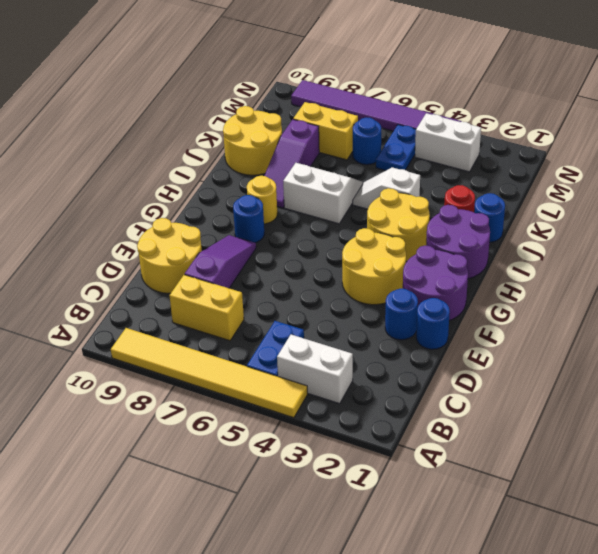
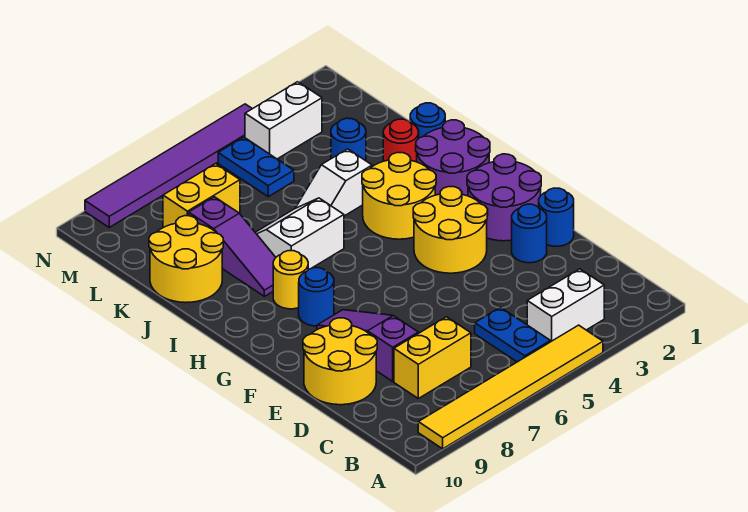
blue round brick L6 level 1 -> blue round brick K3 level 1

